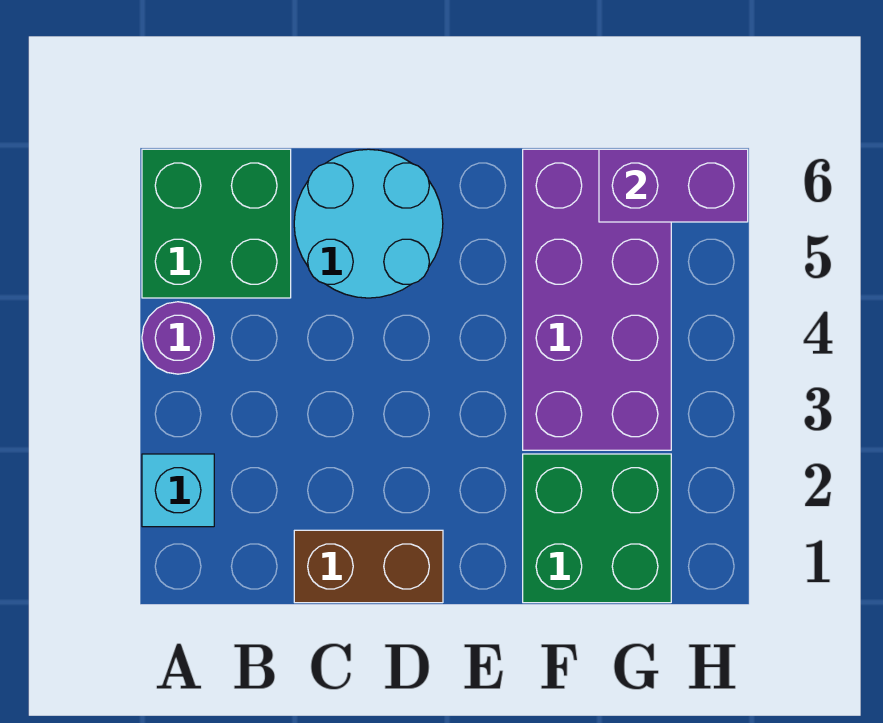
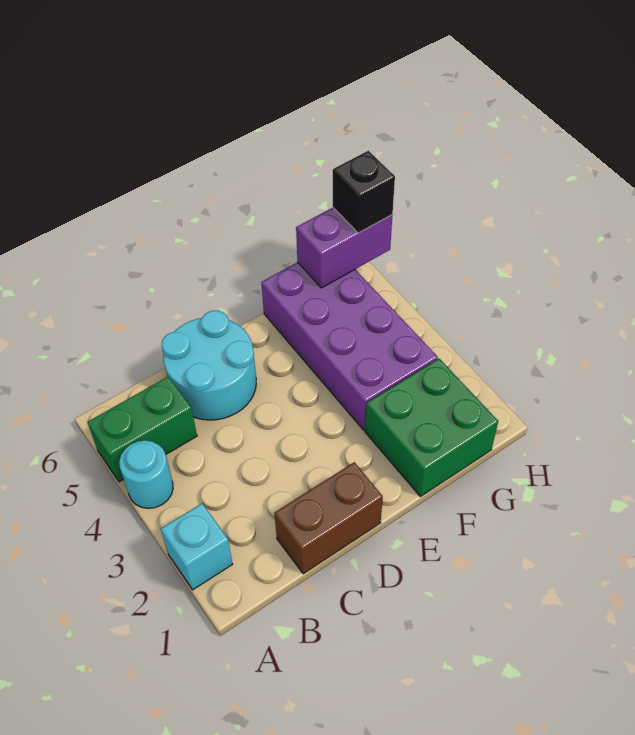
purple round brick A4 level 1 -> cyan round brick A4 level 1
green brick A5:B6 level 1 -> green brick A5:B5 level 1
none -> black brick H6 level 3

